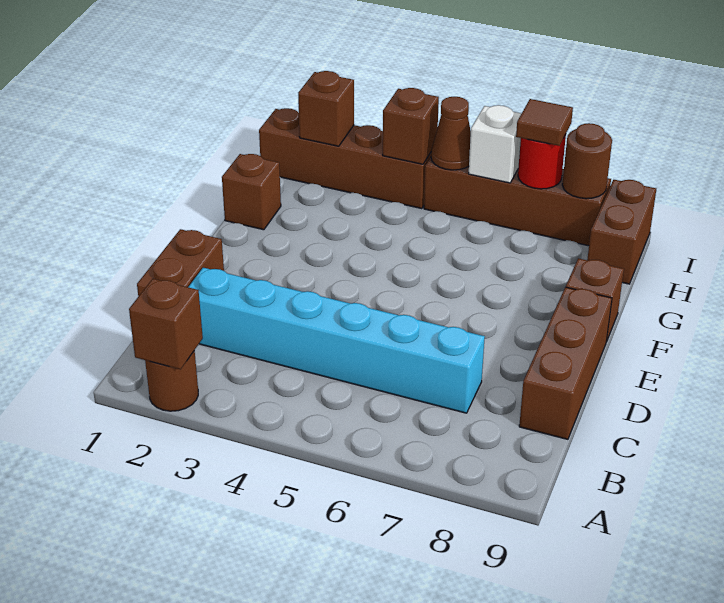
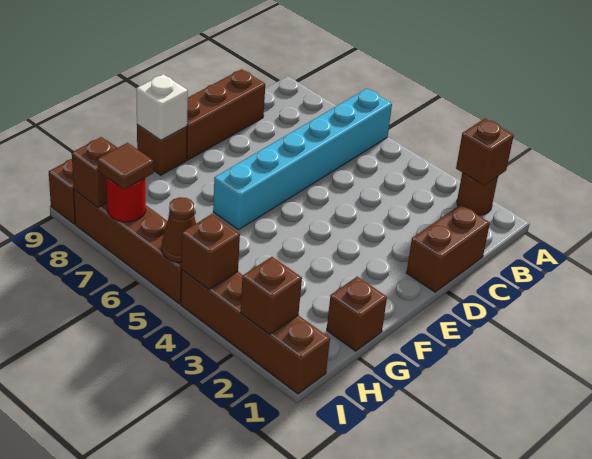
cyan brick C2:C7 level 1 -> cyan brick A6:F6 level 1
white brick I6 level 2 -> white brick F9 level 2
brown round brick I8 level 2 -> brown brick I8 level 2

